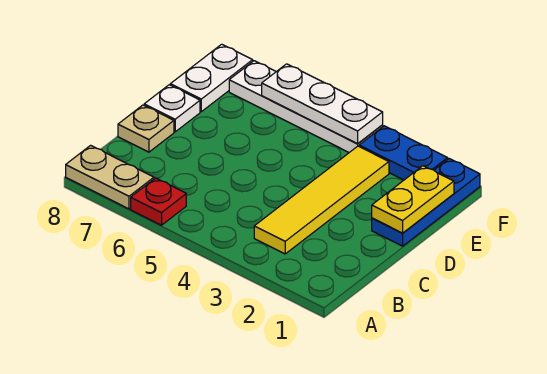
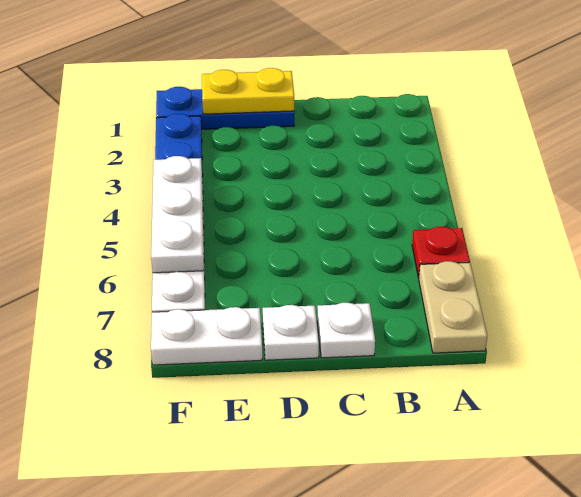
yellow tile B3:E3 level 1 -> none
tan plate C8 level 1 -> white plate C8 level 1

